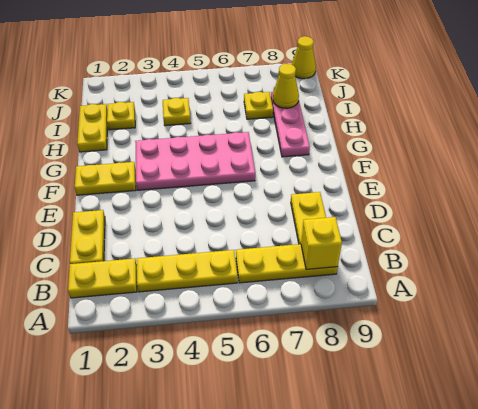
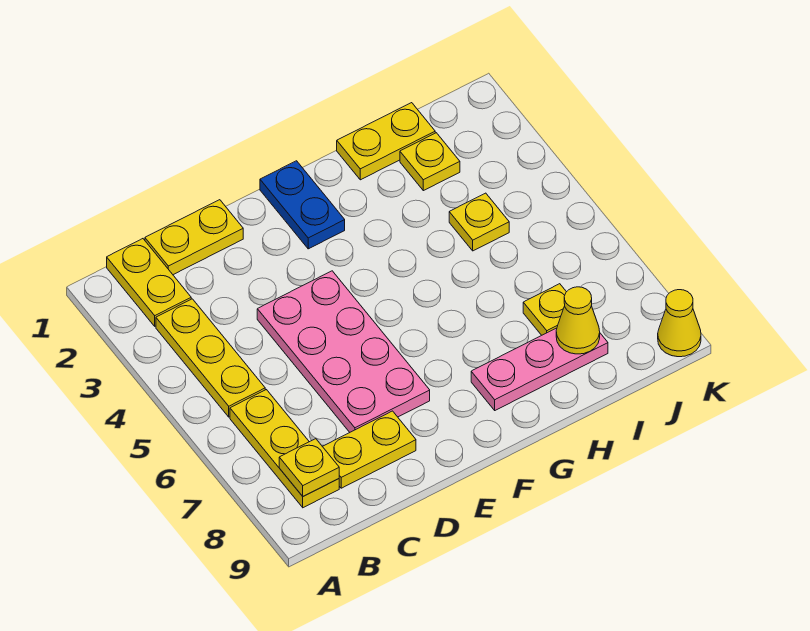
yellow brick B8 level 2 -> yellow plate B8 level 2
yellow plate F1:F2 level 1 -> blue plate F1:F2 level 1
pink plate F3:G6 level 1 -> pink plate D4:E7 level 1

